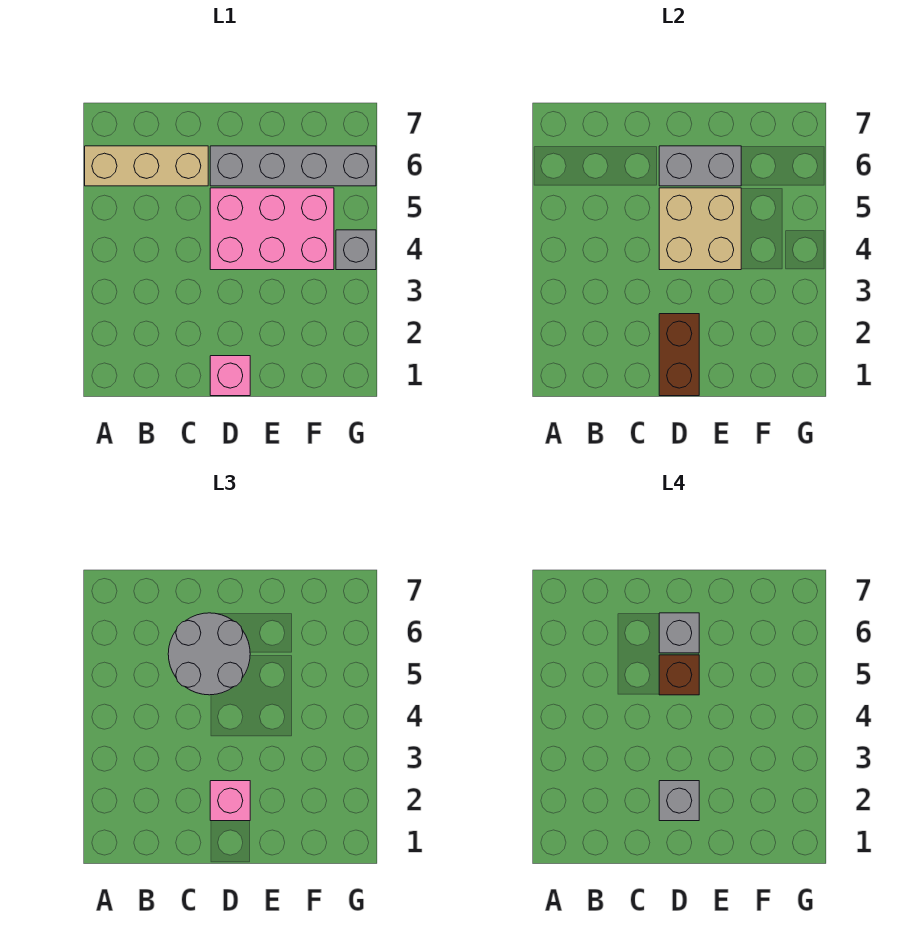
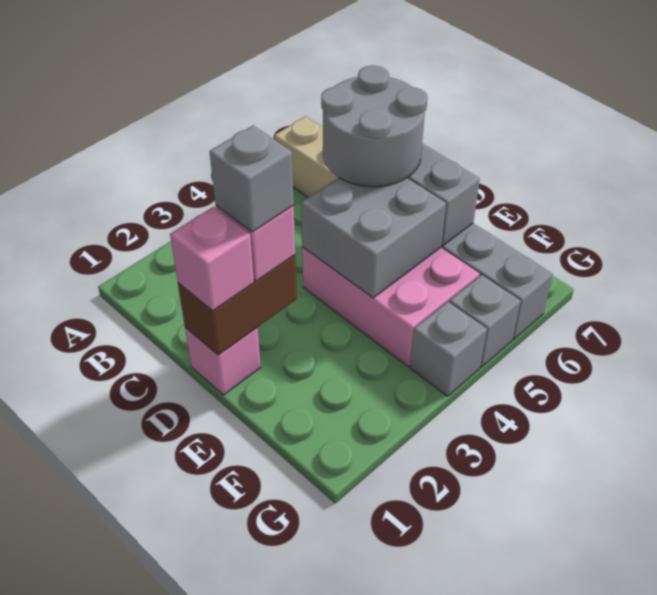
none -> pink brick D1 level 3
tan brick D4:E5 level 2 -> grey brick D4:E5 level 2
brown brick D5 level 4 -> none
grey brick D6 level 4 -> grey brick G5 level 1

